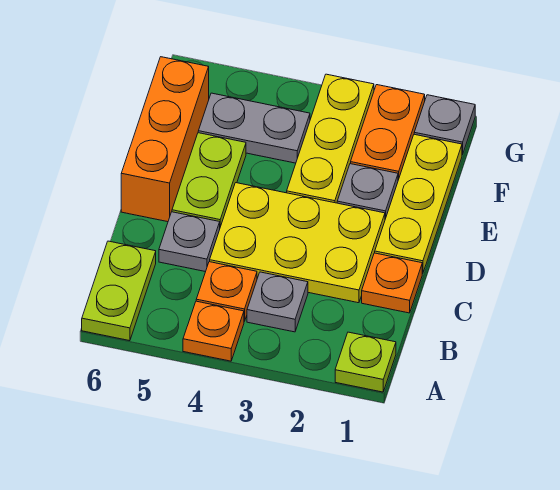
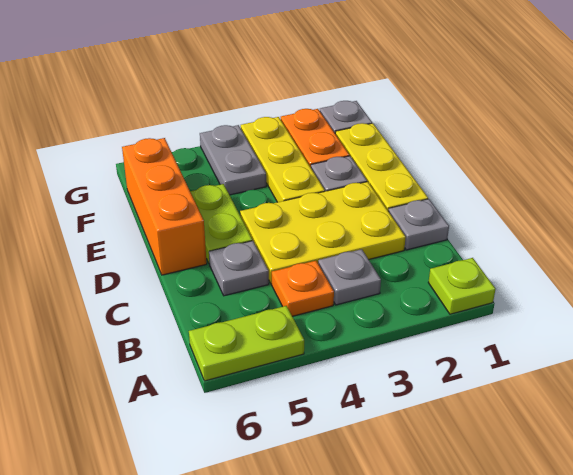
orange plate A4 level 1 -> none
lime plate A6:B6 level 1 -> lime plate A5:A6 level 1
orange plate C1 level 1 -> grey plate C1 level 1
grey plate F4:F5 level 1 -> grey plate F4:G4 level 1

